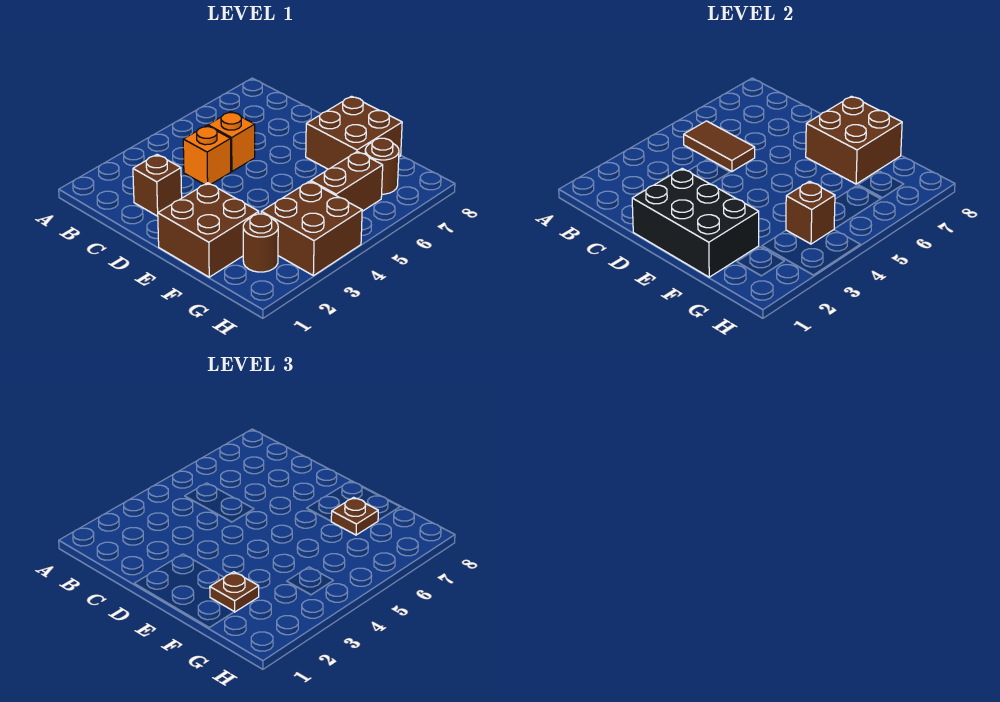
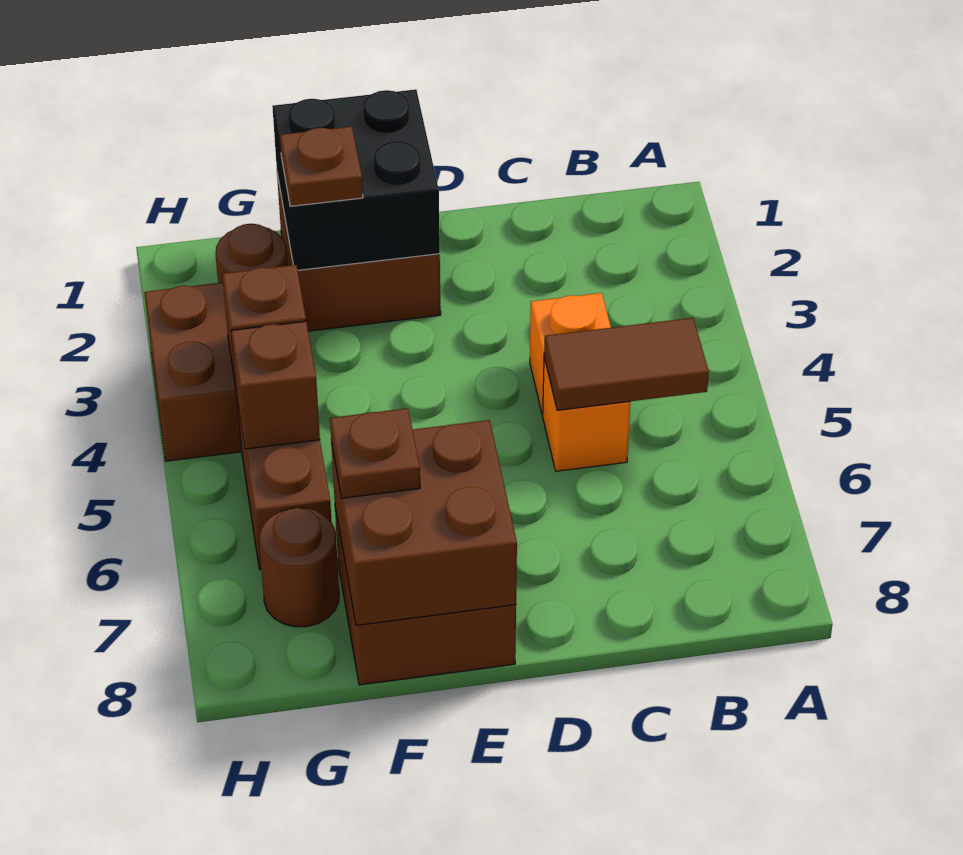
brown brick C2 level 1 -> brown brick G5 level 2
black brick D1:F2 level 2 -> black brick E1:F2 level 2

